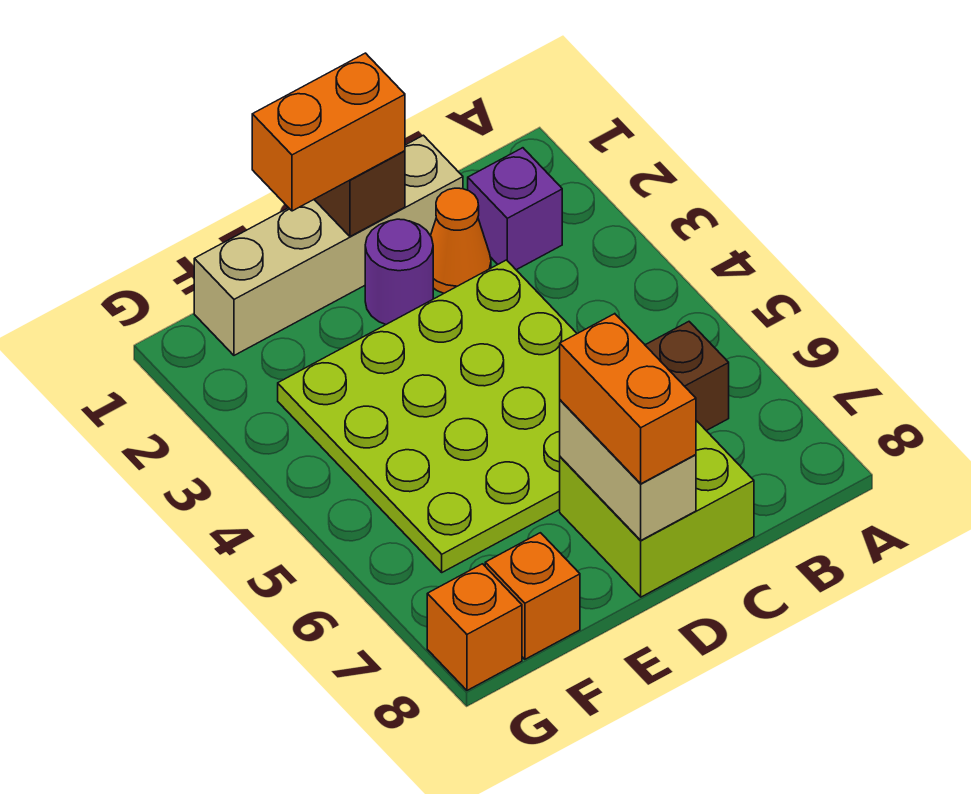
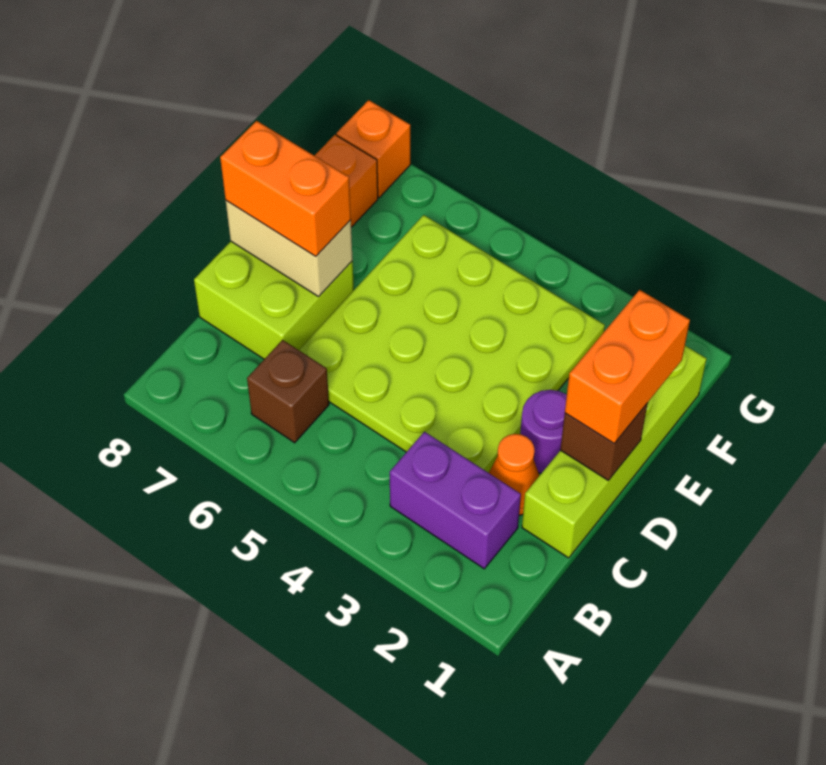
purple brick B2 level 1 -> purple brick B2:B3 level 1
tan brick C1:F1 level 1 -> lime brick C1:F1 level 1

